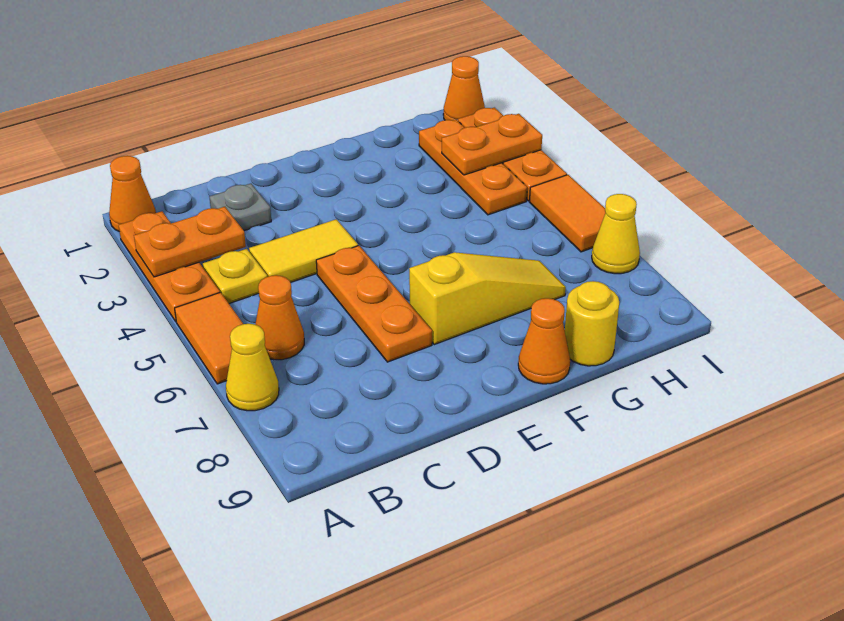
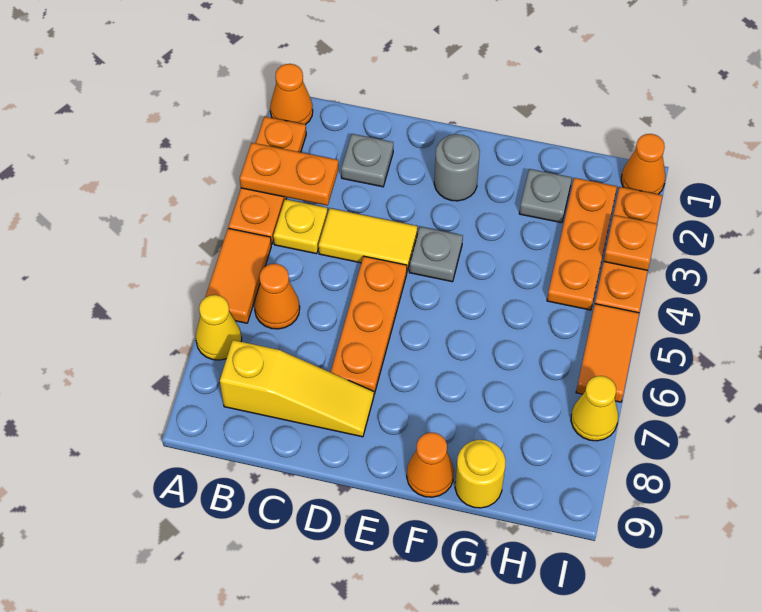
none -> grey round brick E2 level 1
none -> grey plate E4 level 1
yellow slope E7:G7 level 1 top E -> yellow slope B8:D8 level 1 top B
none -> grey plate G2 level 1
orange plate H3:I3 level 2 -> orange plate I3 level 2

